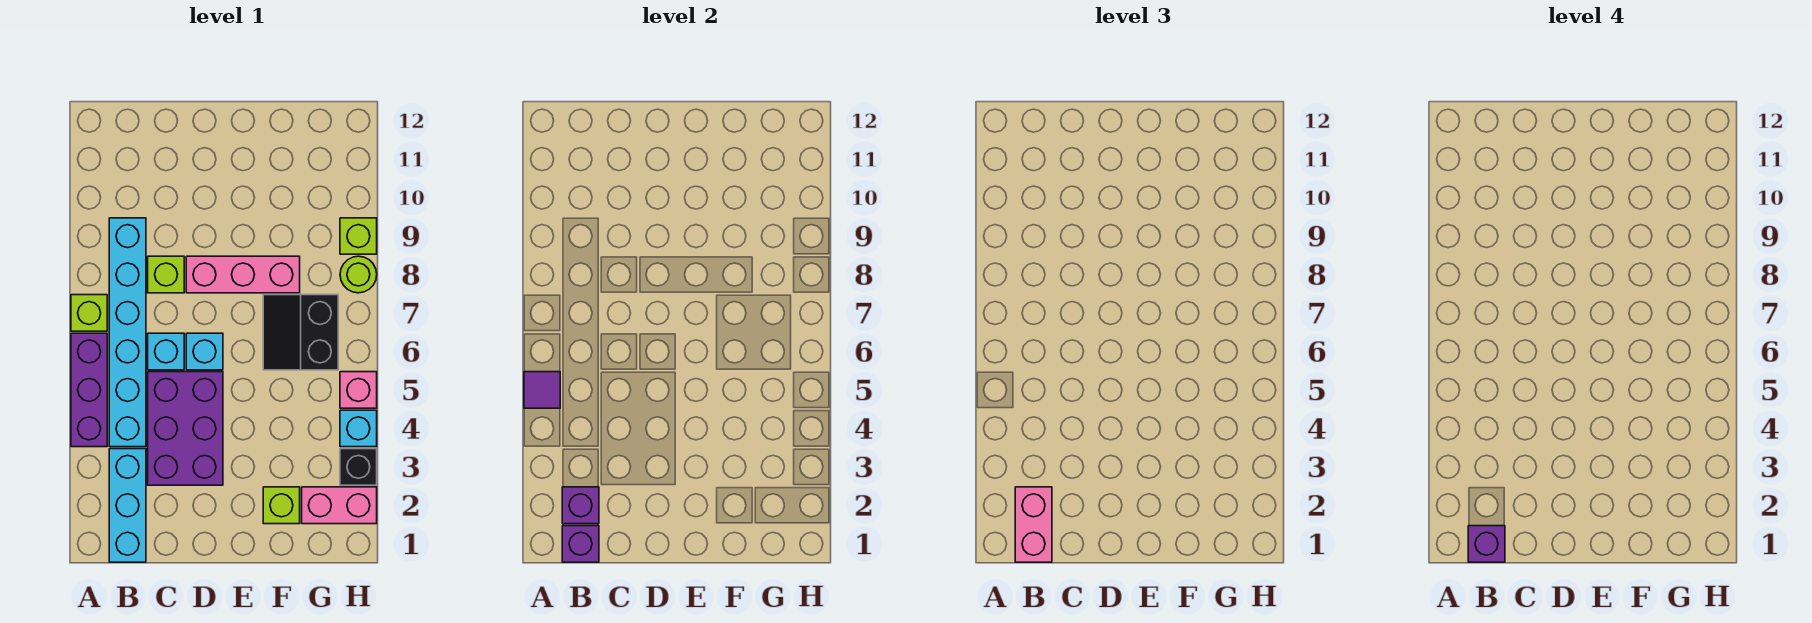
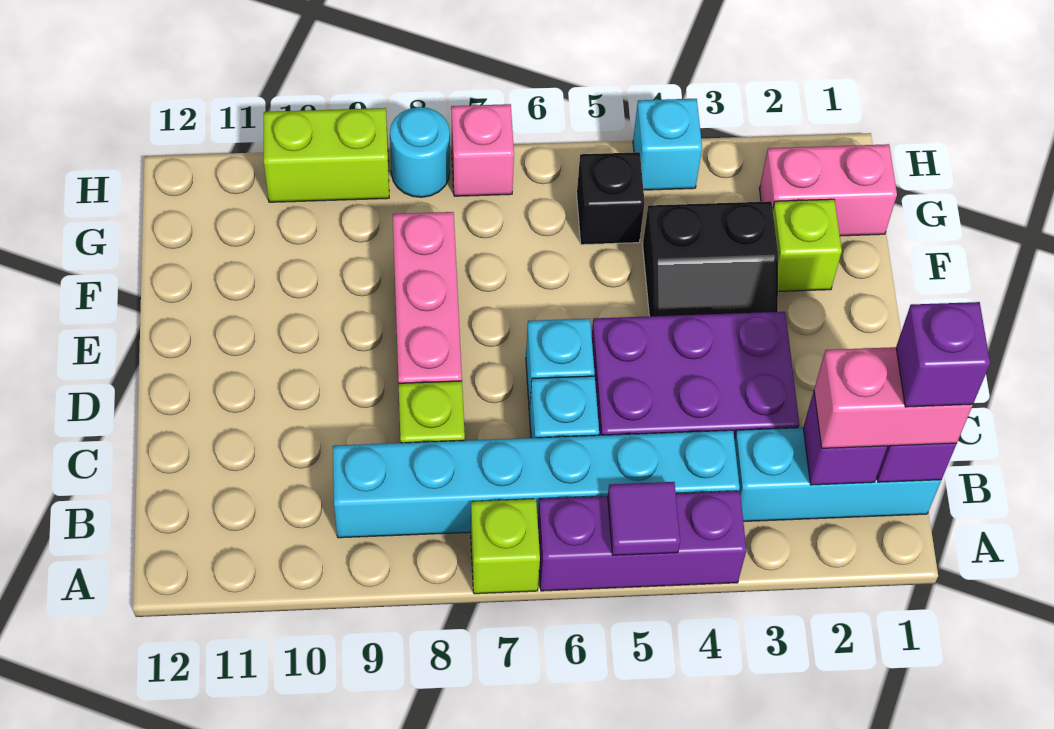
black slope F6:G7 level 1 top G -> black slope E3:F4 level 1 top F
pink brick G2:H2 level 1 -> pink brick G1:G2 level 1
black brick H3 level 1 -> black brick G5 level 1
pink brick H5 level 1 -> pink brick H7 level 1
lime round brick H8 level 1 -> cyan round brick H8 level 1
lime brick H9 level 1 -> lime brick H9:H10 level 1

